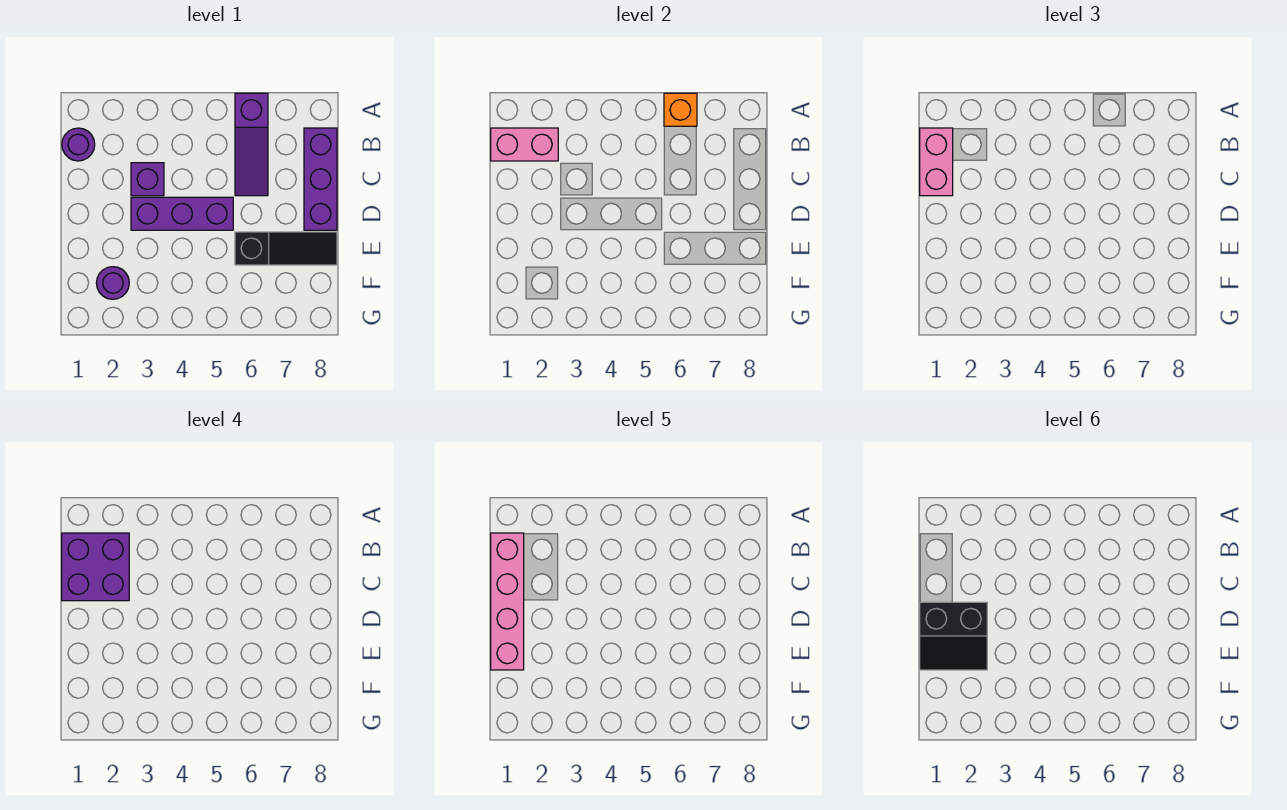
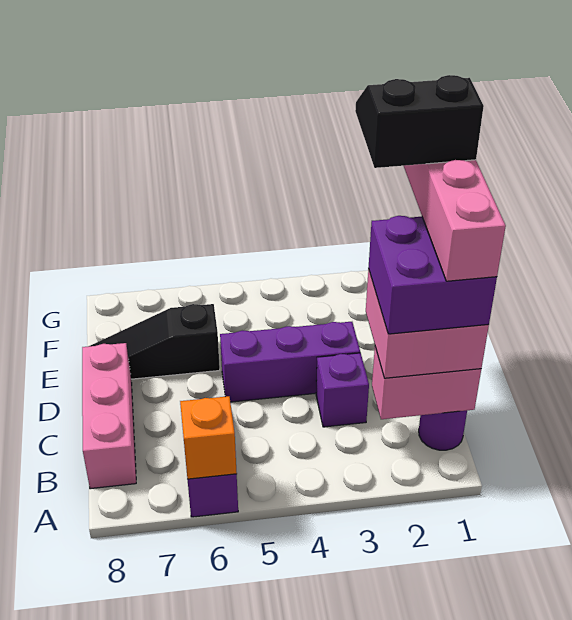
pink brick B1:C1 level 3 -> pink brick B1:C2 level 3
purple brick B8:D8 level 1 -> pink brick B8:D8 level 1
purple round brick F2 level 1 -> none

